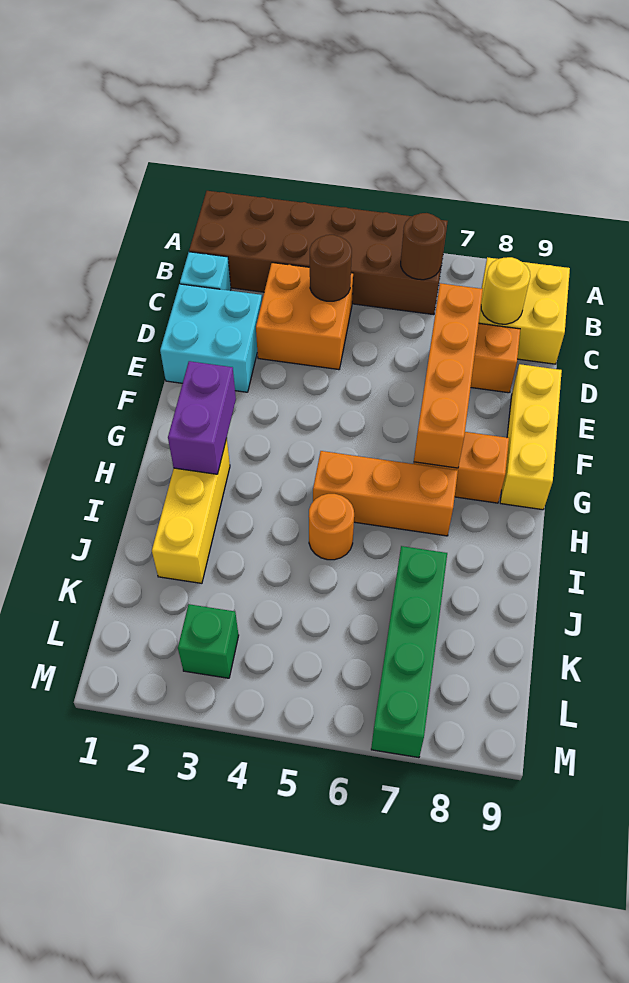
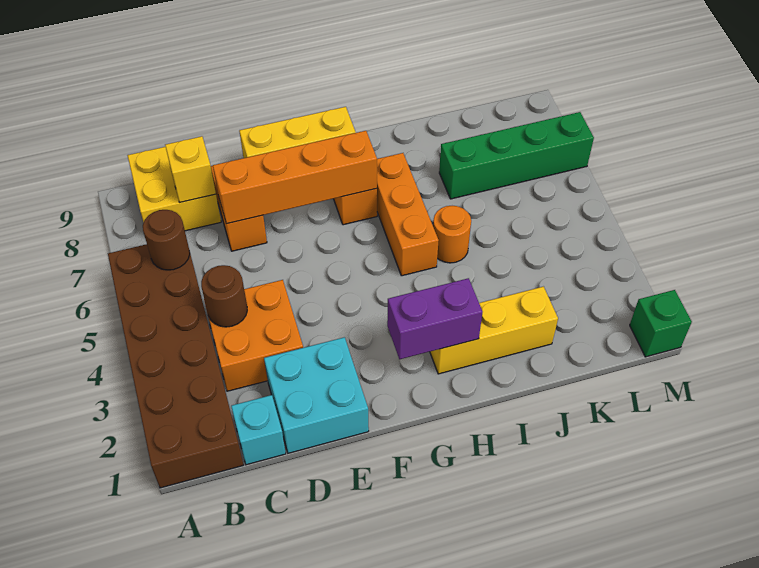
yellow round brick C8 level 2 -> yellow brick C8 level 2
green brick L3 level 1 -> green brick M1 level 1

